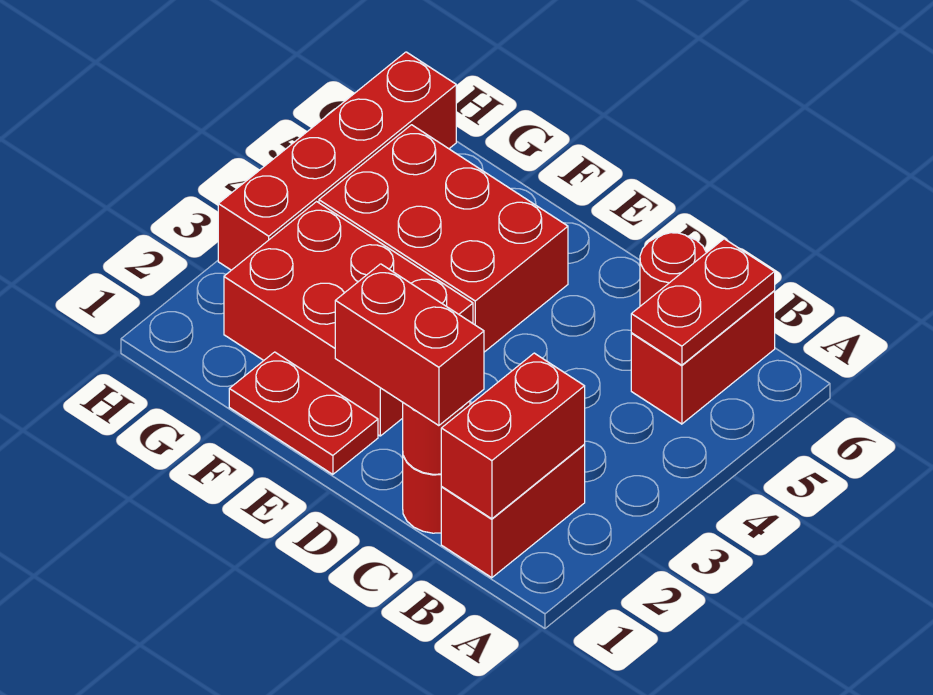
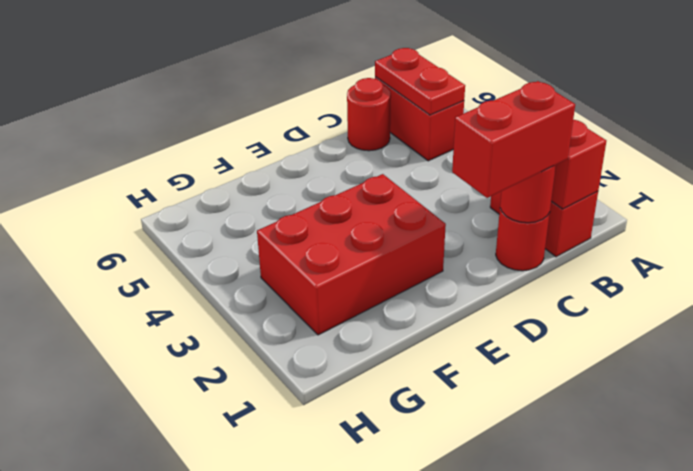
red plate E1:F1 level 1 -> none
red brick E4:G5 level 1 -> none
red brick H3:H6 level 1 -> none

